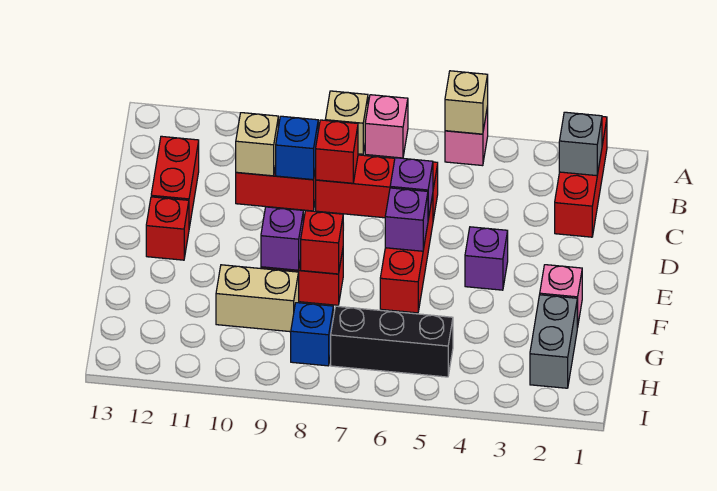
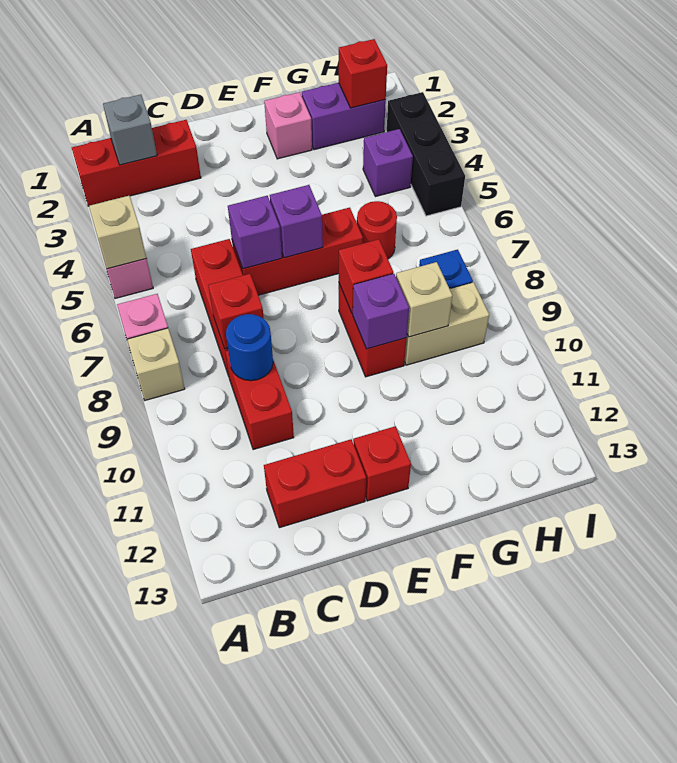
blue brick C9 level 2 -> blue round brick C9 level 2
tan brick C10 level 2 -> tan brick G9 level 2
purple brick E4 level 1 -> purple brick H4 level 1
grey brick G2:H2 level 1 -> purple brick G2:H2 level 1
none -> red round brick G6 level 1
tan brick G9:G10 level 1 -> tan brick G9:H9 level 1
none -> red brick H2 level 2
black brick H5:H7 level 1 -> black brick I3:I5 level 1

